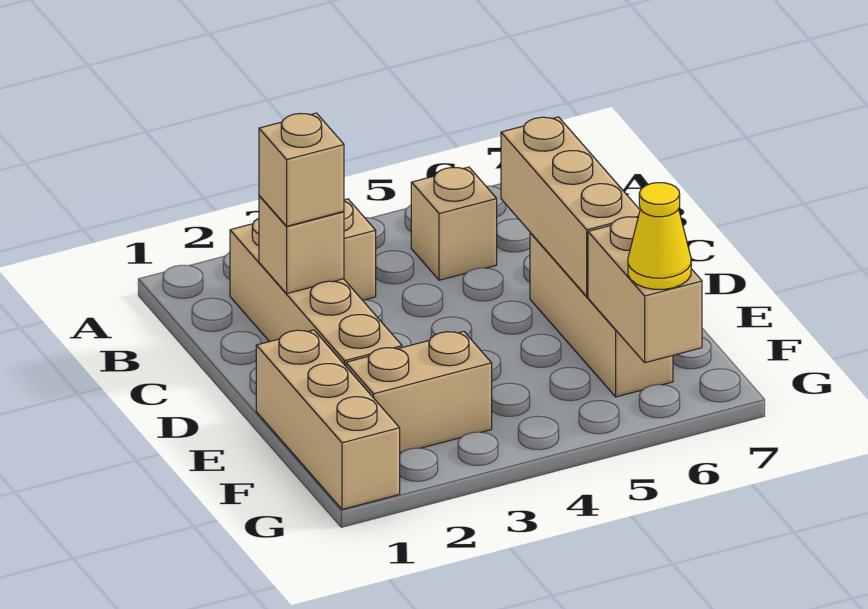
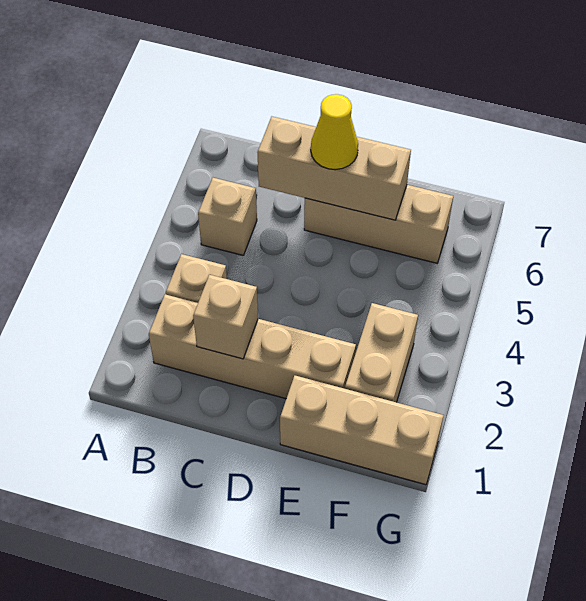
tan brick C2 level 3 -> none
tan brick F6:G6 level 2 -> none
yellow cone G6 level 3 -> yellow cone D6 level 3

